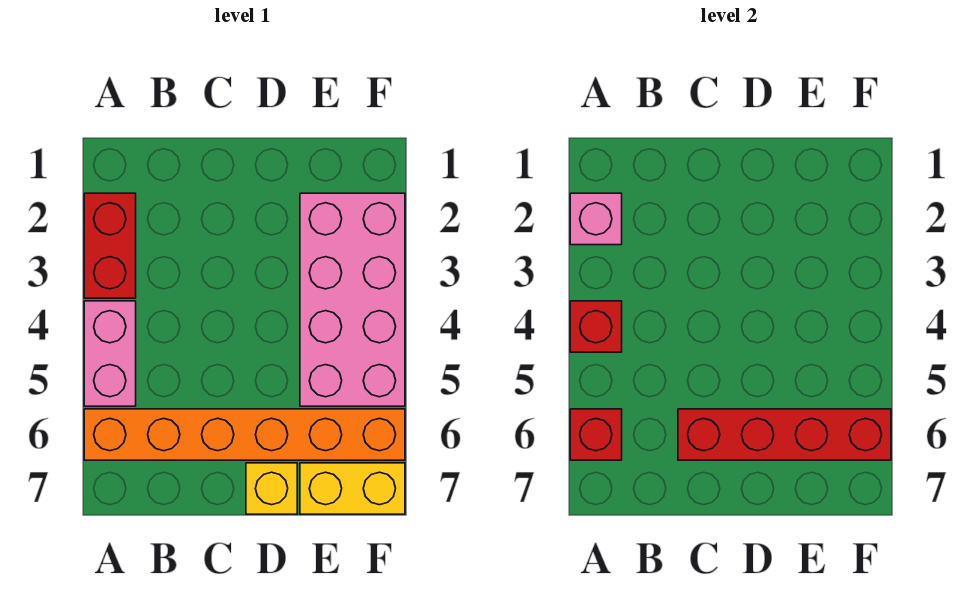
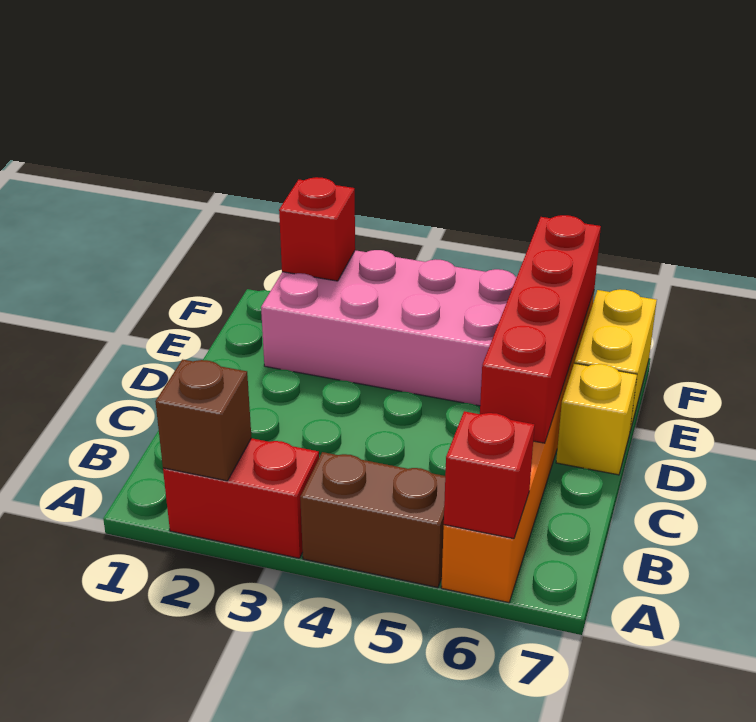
pink brick A2 level 2 -> brown brick A2 level 2
pink brick A4:A5 level 1 -> brown brick A4:A5 level 1
red brick A4 level 2 -> red brick F2 level 2

